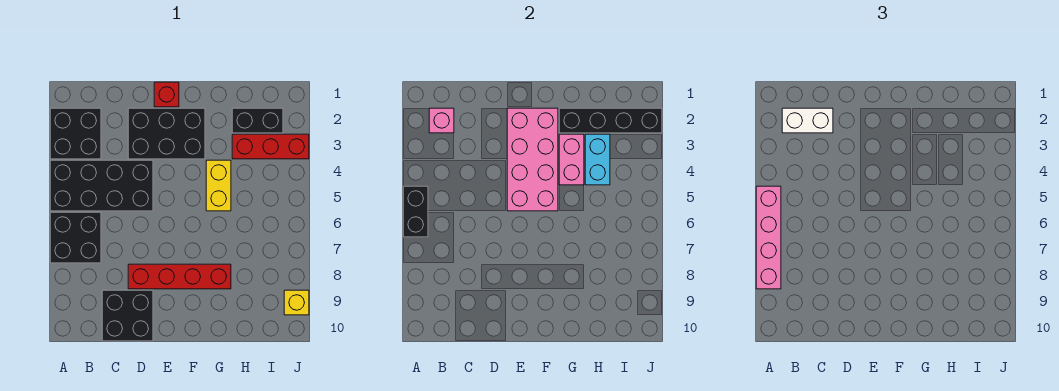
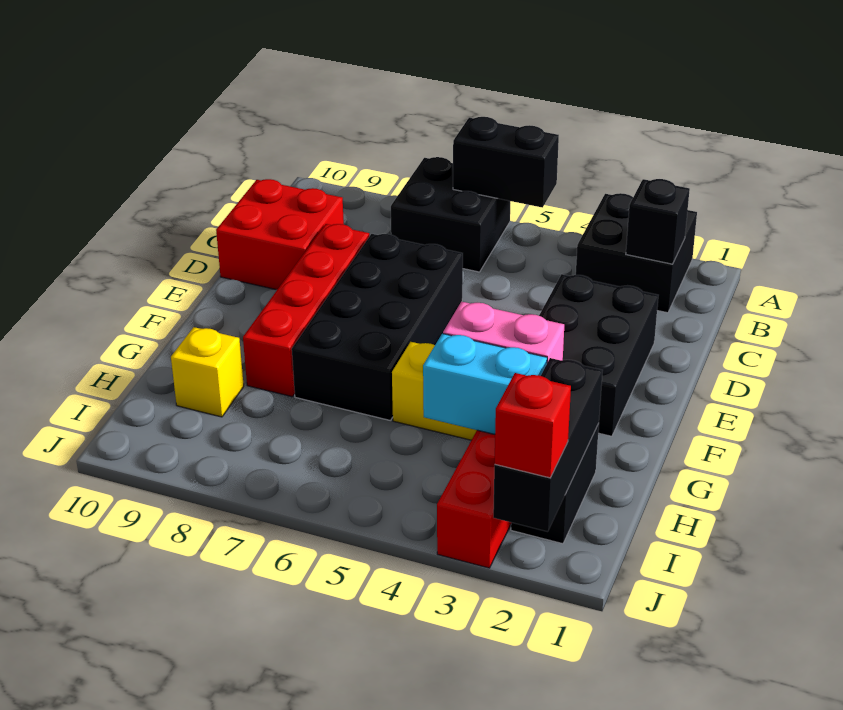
black brick A4:D5 level 1 -> black brick D6:G7 level 1
pink brick A5:A8 level 3 -> none
pink brick B2 level 2 -> black brick B2 level 2
white brick B2:C2 level 3 -> none
black brick C9:D10 level 1 -> red brick C9:D10 level 1
red brick E1 level 1 -> red brick J2 level 3
pink brick E2:F5 level 2 -> none
black brick G2:J2 level 2 -> black brick H2:J2 level 2
yellow brick J9 level 1 -> yellow brick H9 level 1

